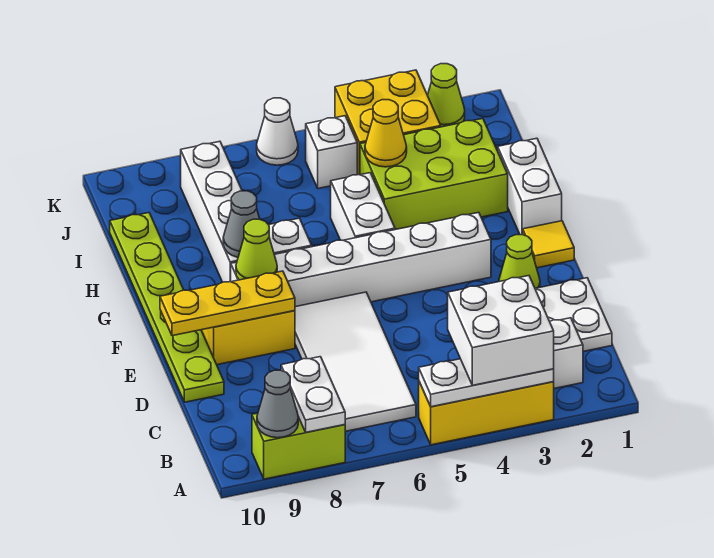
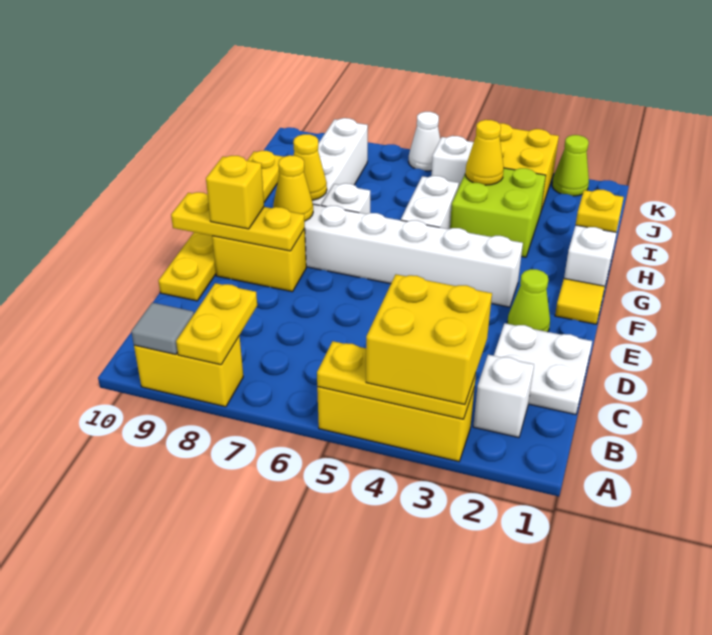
white plate A3:A5 level 2 -> yellow plate A3:A5 level 2
white brick A3:B4 level 3 -> yellow brick A3:B4 level 3
lime brick A8:A9 level 1 -> yellow brick A8:A9 level 1
white plate A8:B8 level 2 -> yellow plate A8:B8 level 2
grey cone A9 level 2 -> grey tile A9 level 2
white tile B6:E7 level 1 -> none
lime plate D10:I10 level 1 -> yellow plate D10:I10 level 1
none -> yellow brick E9 level 3
lime cone F8 level 2 -> yellow cone F8 level 2
grey cone G8 level 2 -> yellow cone G8 level 2
none -> yellow plate H1 level 2
lime brick H2:I4 level 1 -> lime brick H3:I4 level 1

